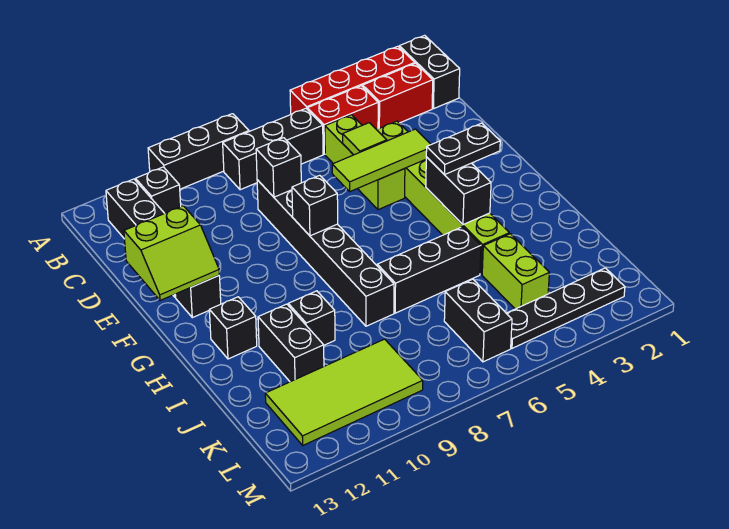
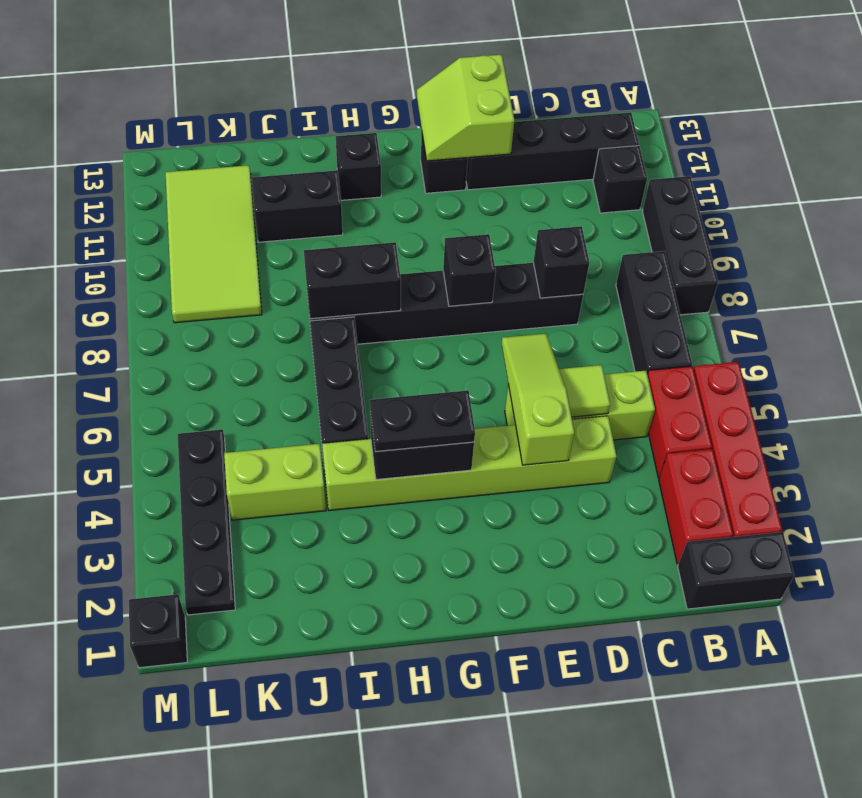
lime tile E4:E6 level 2 -> lime slope E4:E6 level 2 top 4
black plate G3:G4 level 3 -> black plate G4:H4 level 3
black brick I10 level 1 -> black brick M1 level 1
black brick K6:L6 level 1 -> black brick H8:I8 level 2

